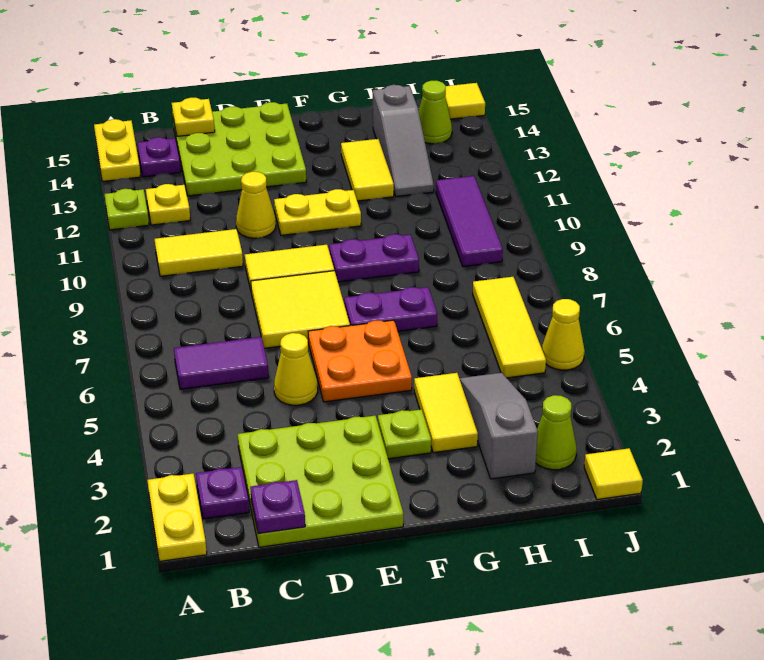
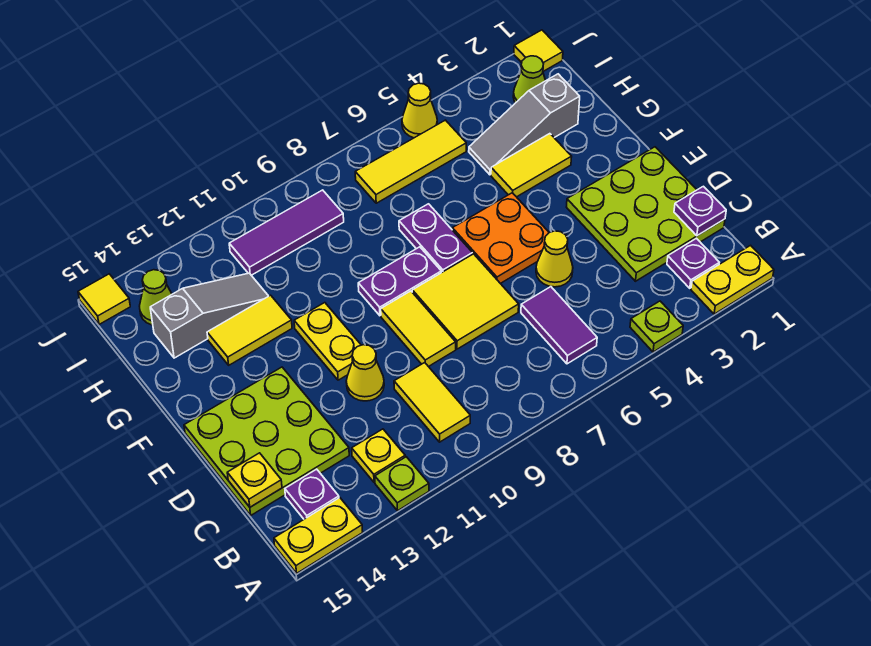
lime plate F3 level 1 -> lime plate A4 level 1
purple plate F9:G9 level 1 -> purple plate F8:F9 level 1

